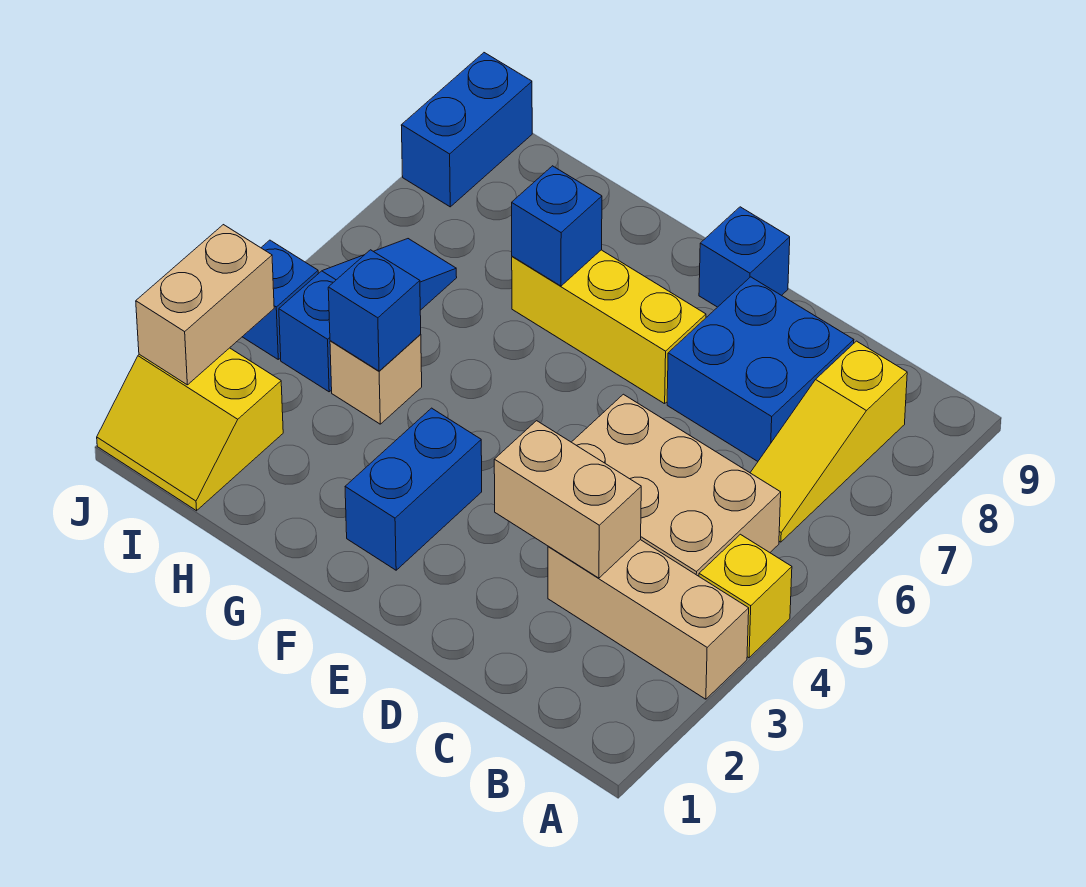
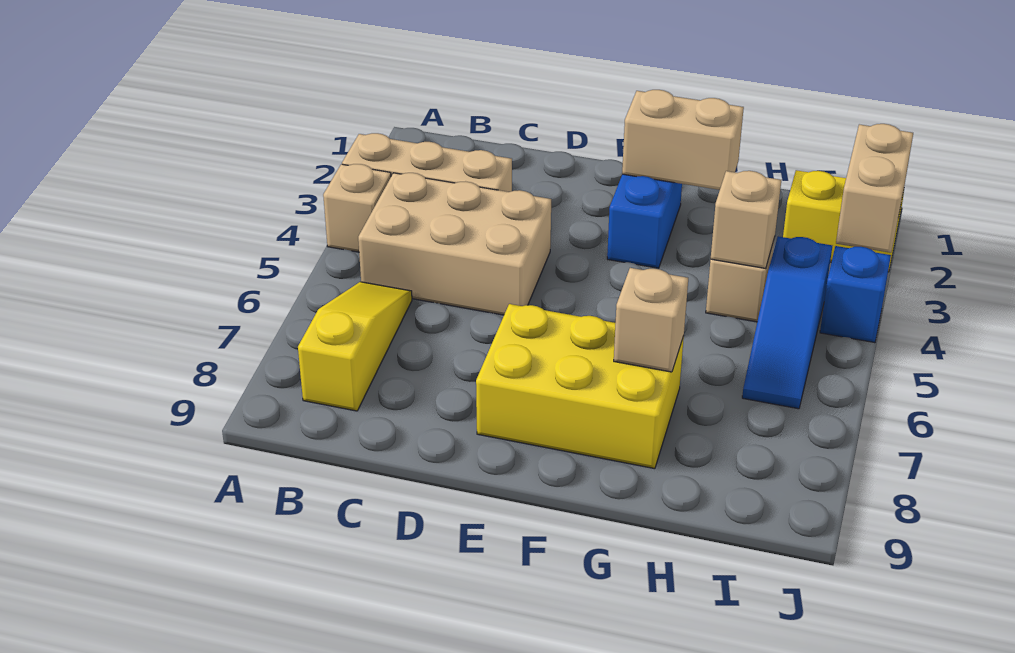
yellow brick A4 level 1 -> tan brick A4 level 1
tan brick C3:D3 level 2 -> tan brick F2:G2 level 2
blue brick C7:D8 level 1 -> none
yellow brick E7:G7 level 1 -> yellow brick E7:G8 level 1
blue brick E9 level 1 -> none
blue brick G7 level 2 -> tan brick G7 level 2
blue brick H4 level 2 -> tan brick H4 level 2
blue brick J8:J9 level 1 -> none

